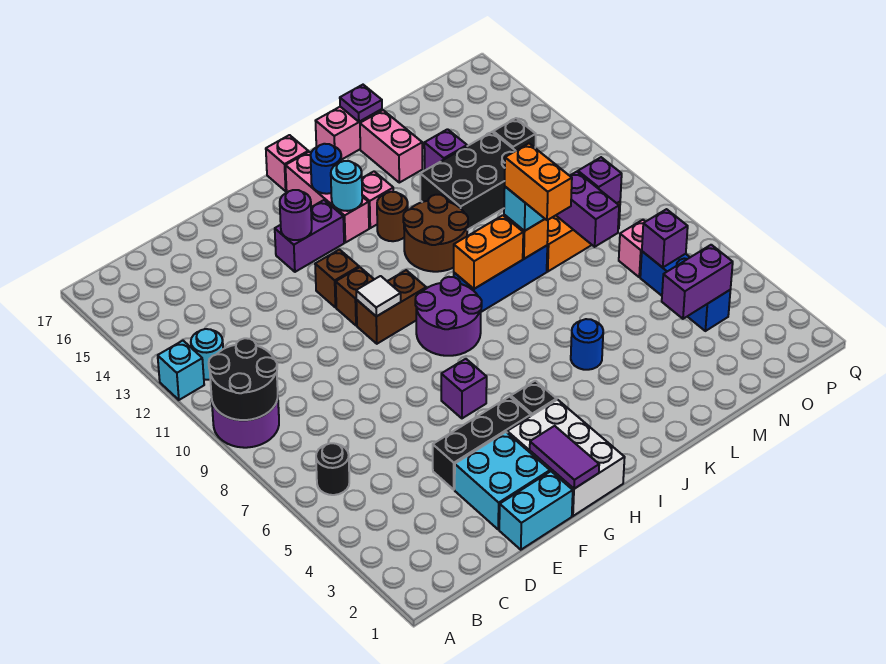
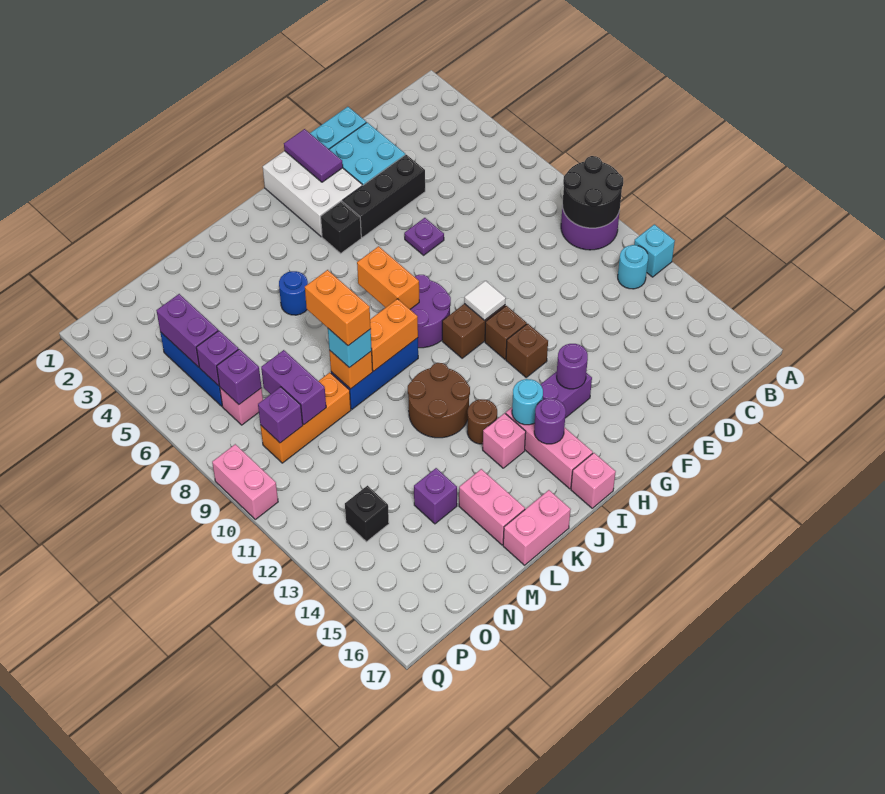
black round brick B6 level 1 -> none
purple brick G6 level 1 -> purple brick O7 level 2
none -> orange brick I7:I8 level 2
blue round brick I15 level 2 -> purple round brick I15 level 2
black brick L12:N13 level 1 -> none
purple plate L17 level 2 -> purple plate F6 level 1
purple brick N4:O4 level 2 -> purple brick O4:O5 level 2
none -> pink brick Q9:Q10 level 1

